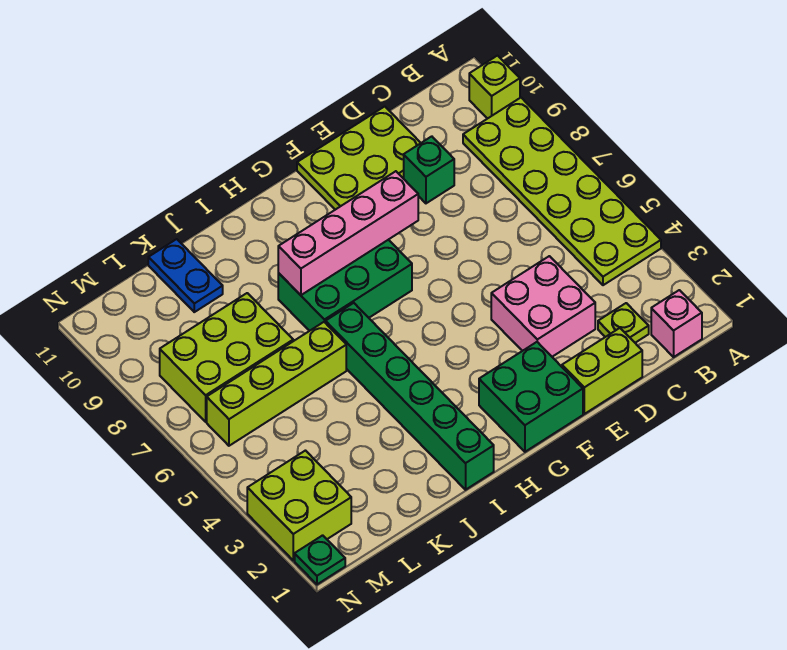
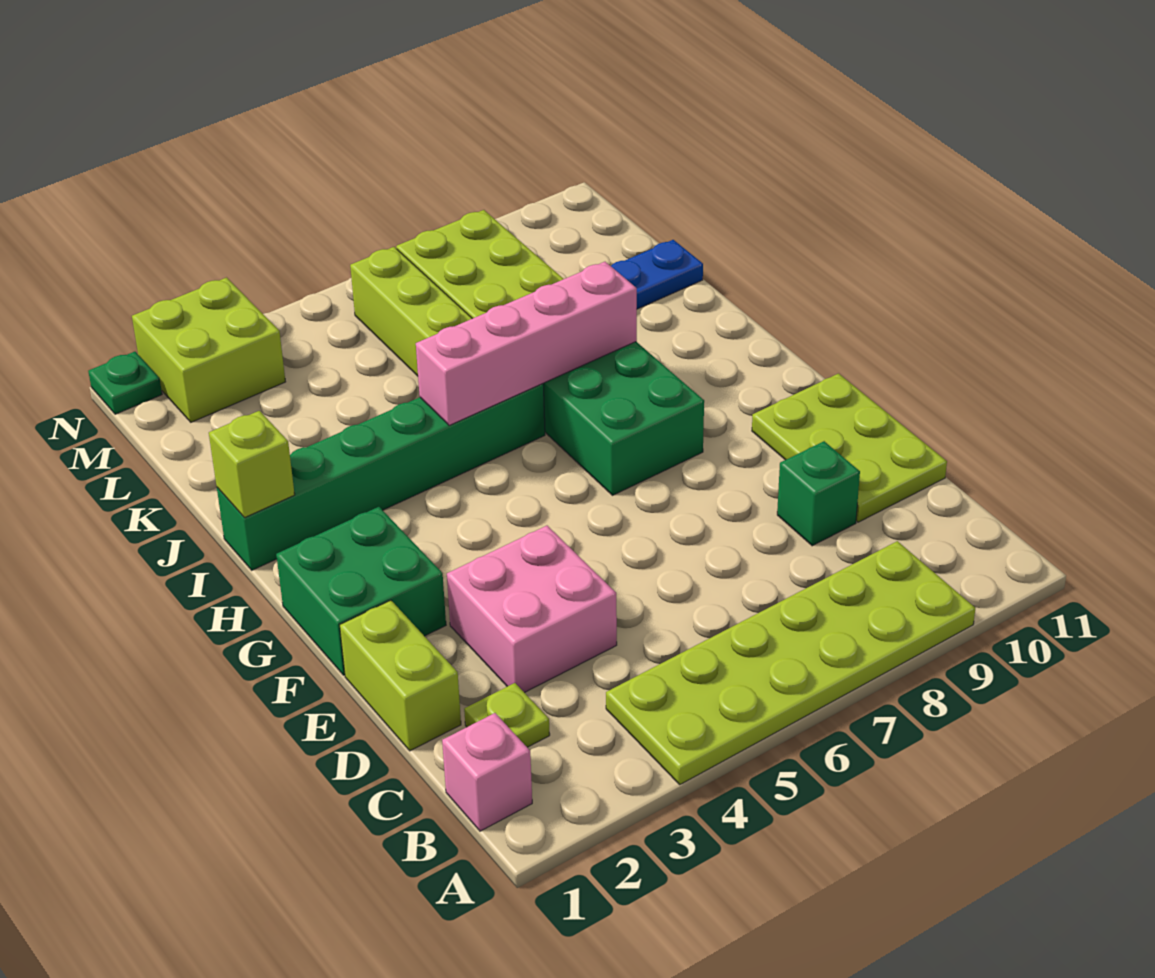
lime brick A10 level 1 -> lime brick I1 level 2
pink brick F8:I8 level 2 -> pink brick I5:I8 level 2

